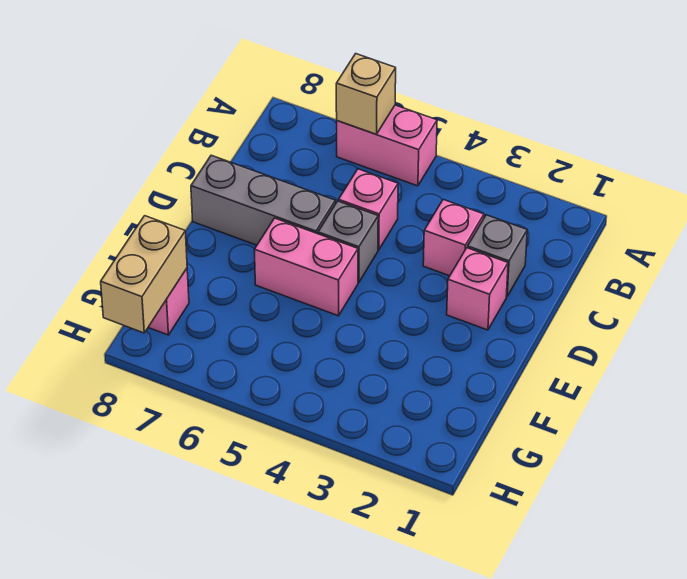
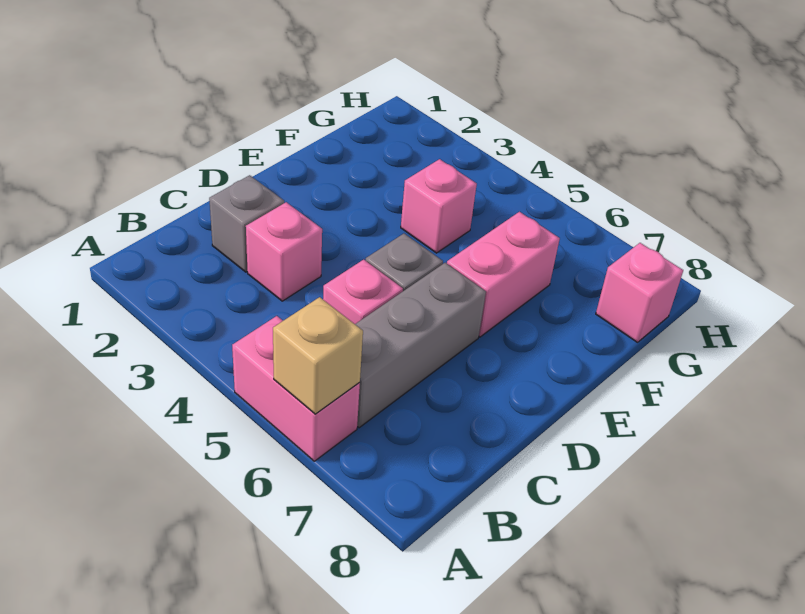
pink brick D2 level 1 -> pink brick F4 level 1
grey brick D6:D8 level 1 -> grey brick B6:D6 level 1
pink brick E5:E6 level 1 -> pink brick E6:F6 level 1
tan brick G8:H8 level 2 -> none

